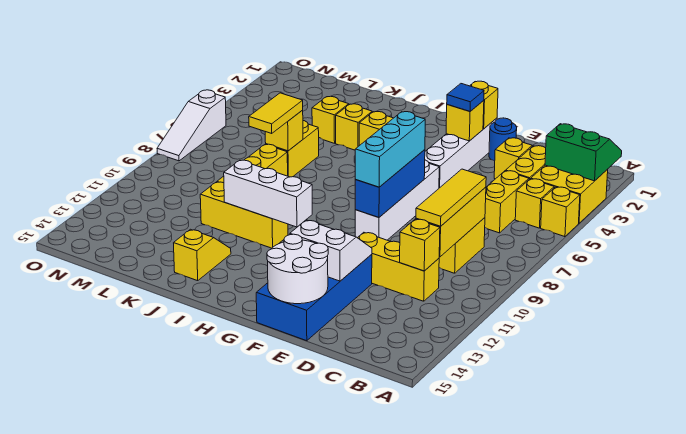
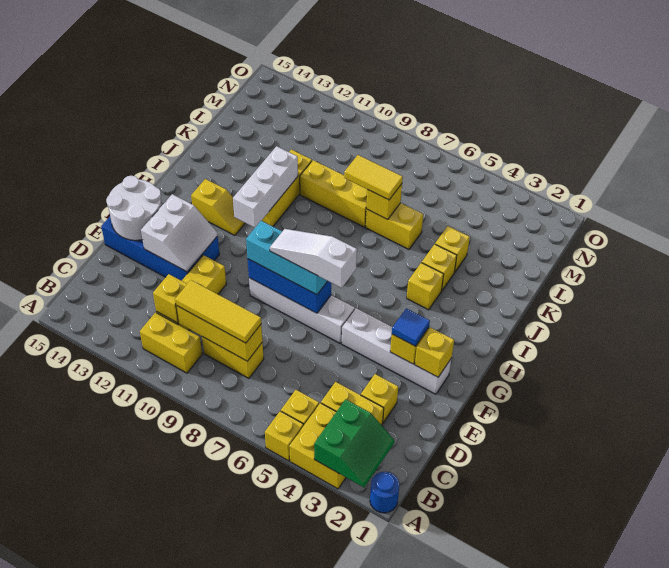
yellow brick C5:C6 level 1 -> yellow brick B10:B11 level 1
blue round brick E2 level 1 -> blue round brick A1 level 1
yellow slope J13:J14 level 1 top 14 -> yellow slope H12:H13 level 1 top 13
white slope O6:O8 level 1 top 6 -> white slope F6:F8 level 4 top 6

